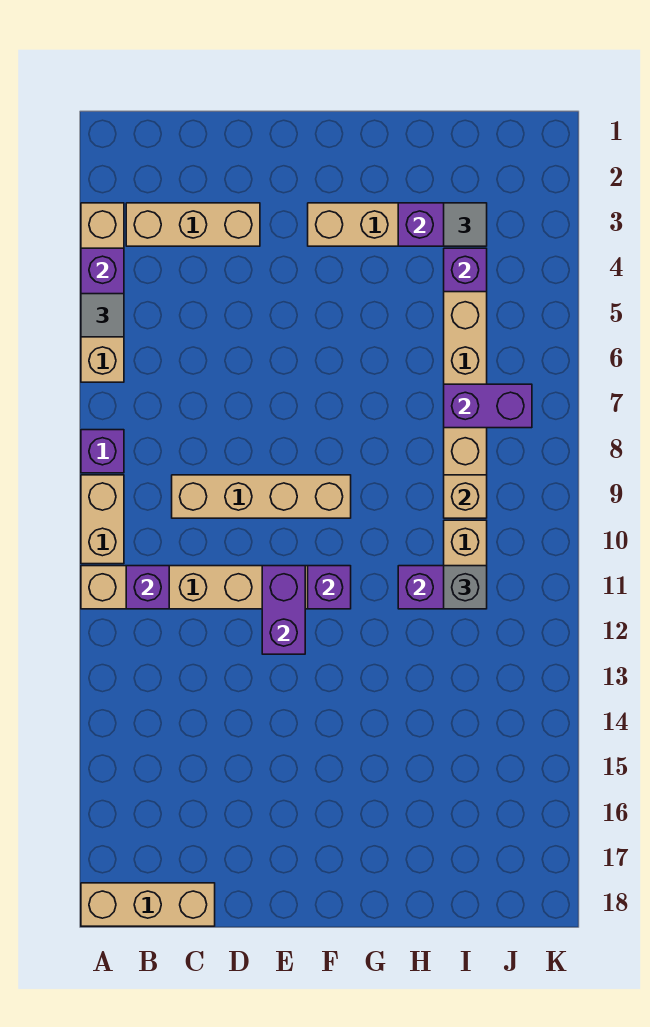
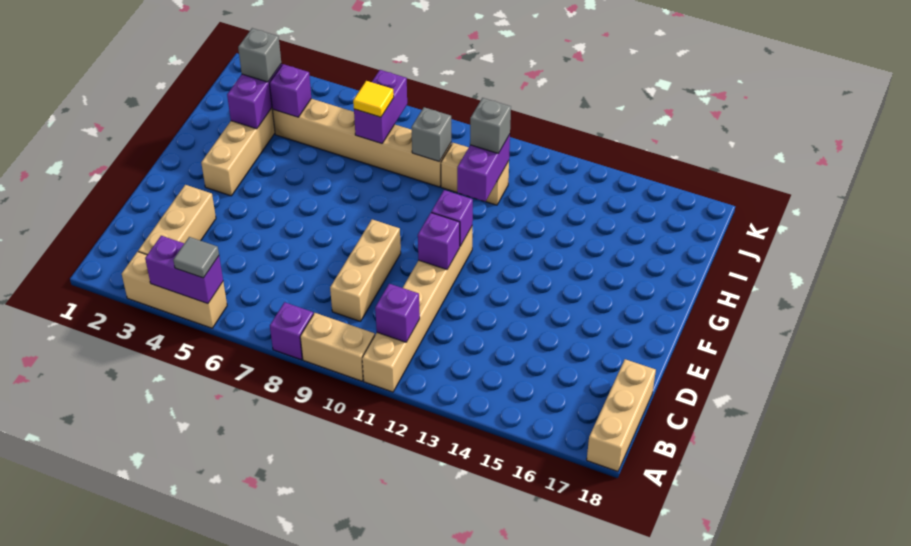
tan brick A3:A6 level 1 -> tan brick A3:A5 level 1
tan brick C9:F9 level 1 -> tan brick C9:E9 level 1
purple brick E11:E12 level 2 -> purple brick E11 level 2
grey tile I3 level 3 -> grey brick I3 level 3
none -> yellow tile I7 level 3
tan brick I9 level 2 -> grey brick I9 level 2

